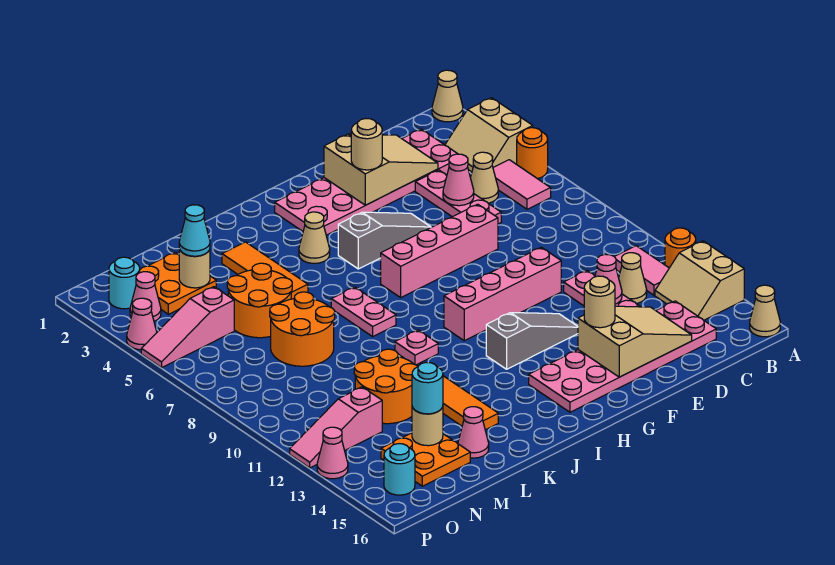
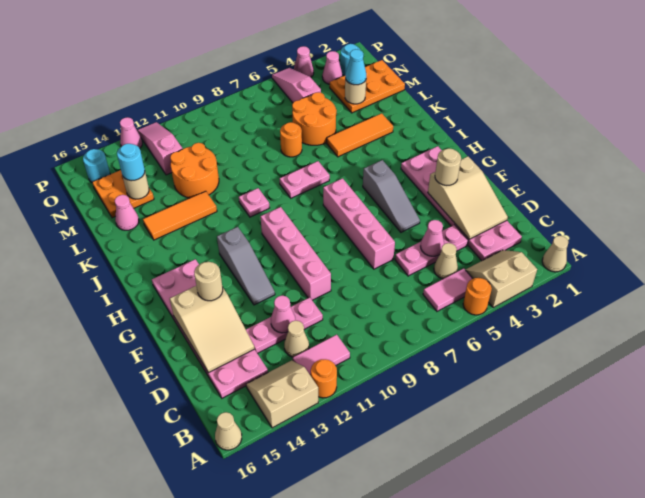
tan cone I4 level 1 -> none
orange round brick L7:M8 level 1 -> orange round brick L7 level 1
orange plate M2:N3 level 1 -> orange plate M1:N3 level 1

